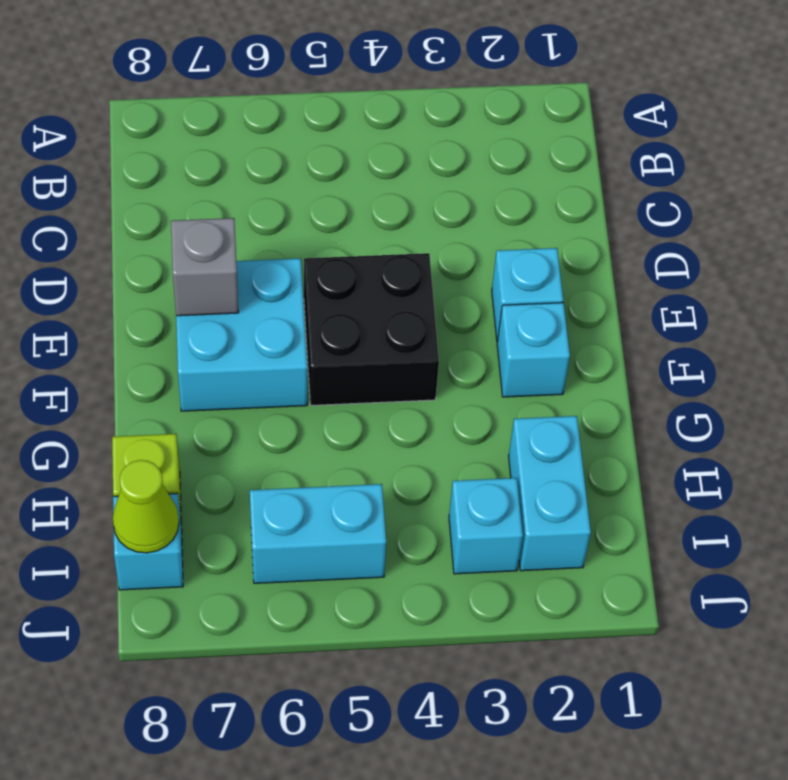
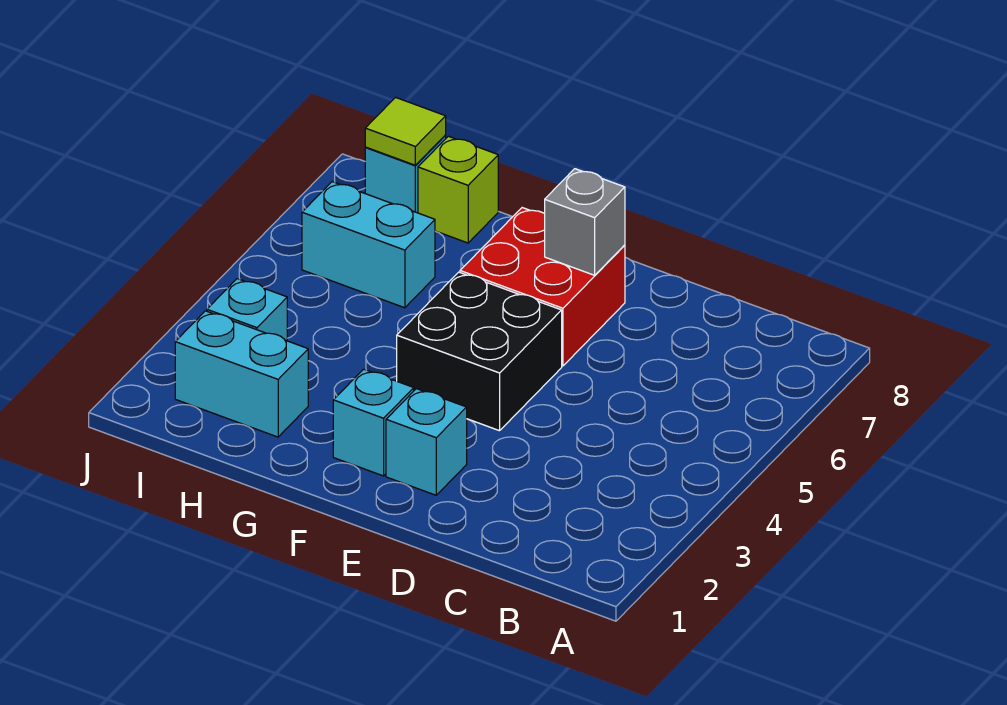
cyan brick E6:F7 level 1 -> red brick E6:F7 level 1
cyan brick I5:I6 level 1 -> cyan brick H6:I6 level 1
lime cone I8 level 2 -> lime tile I8 level 2

